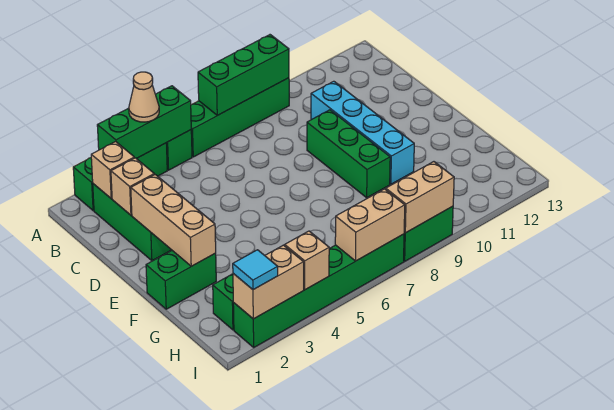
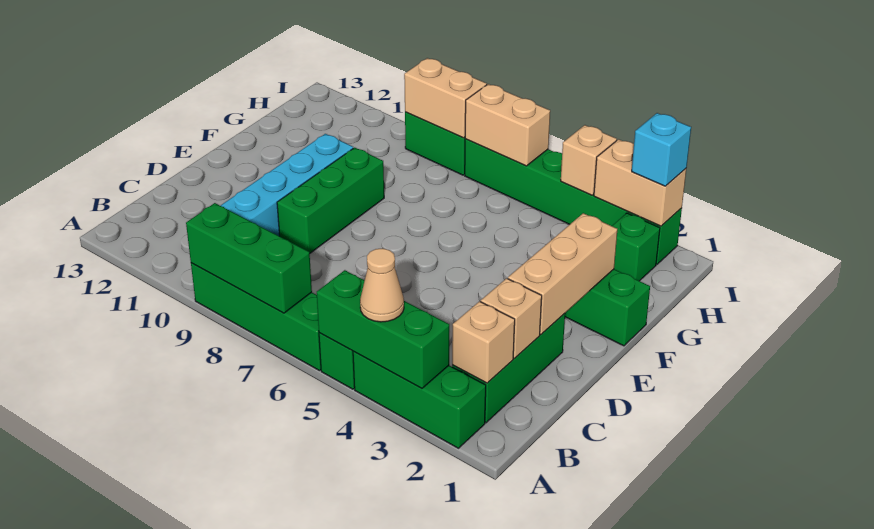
cyan tile I2 level 3 -> cyan brick I2 level 3

